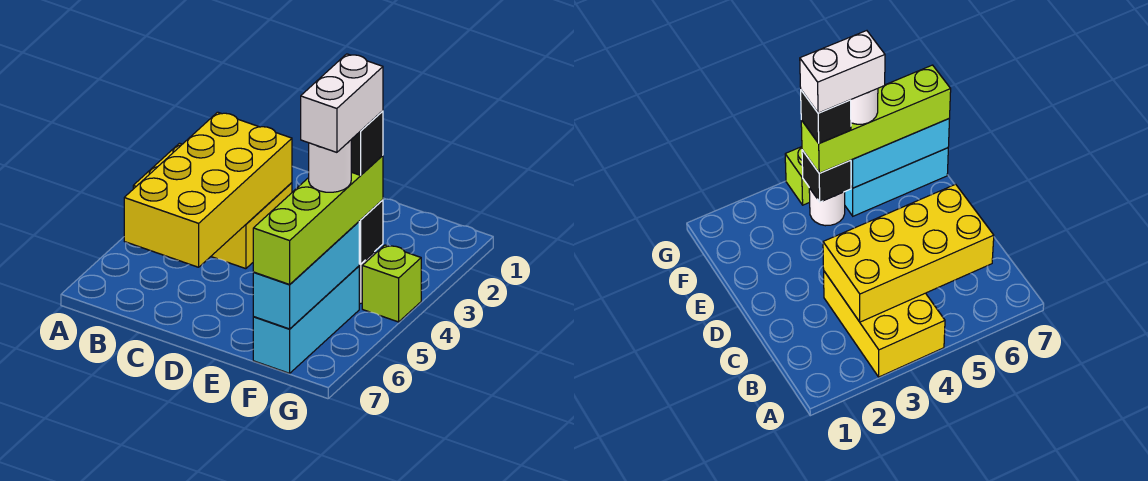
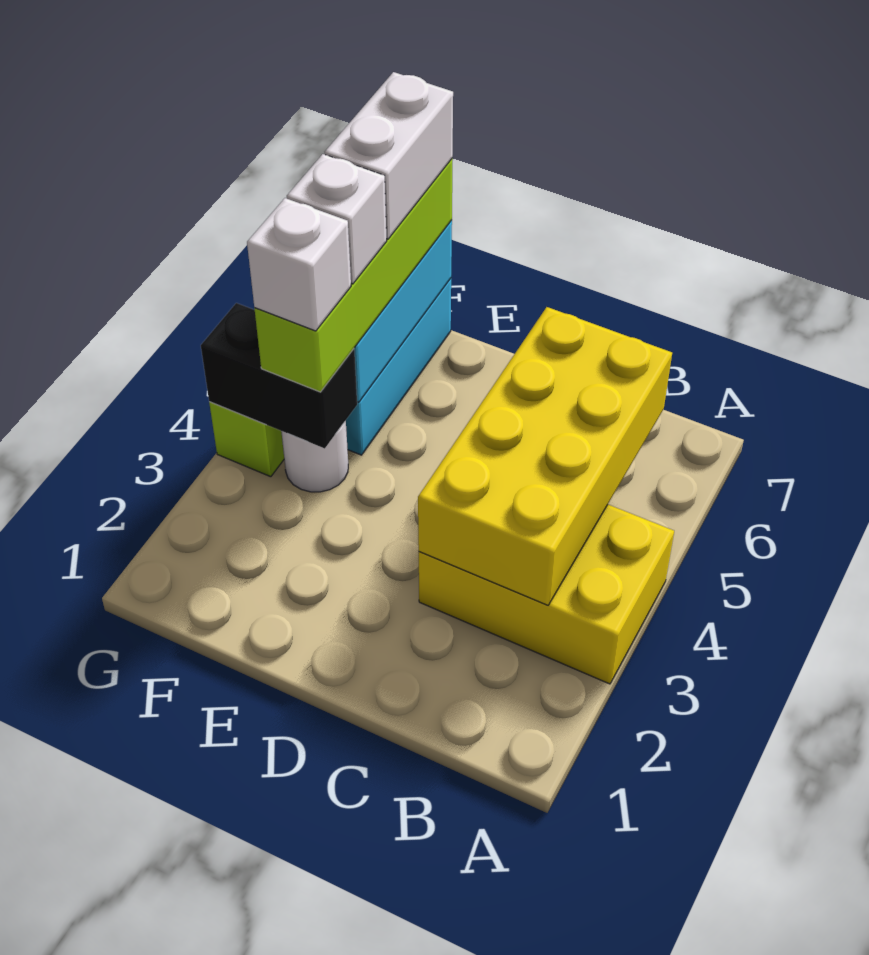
black brick F4 level 2 -> black brick F4:G4 level 2
black brick F4 level 4 -> white brick F4 level 4
white brick F4:F5 level 5 -> white brick F6:F7 level 4
white round brick F5 level 4 -> white brick F5 level 4

